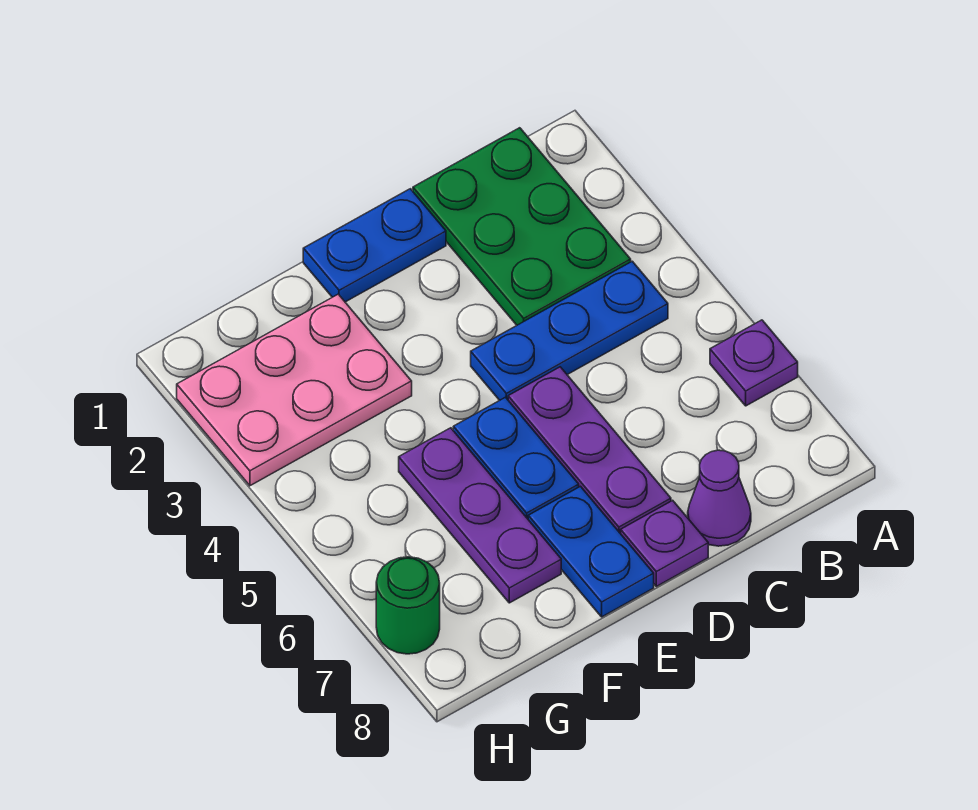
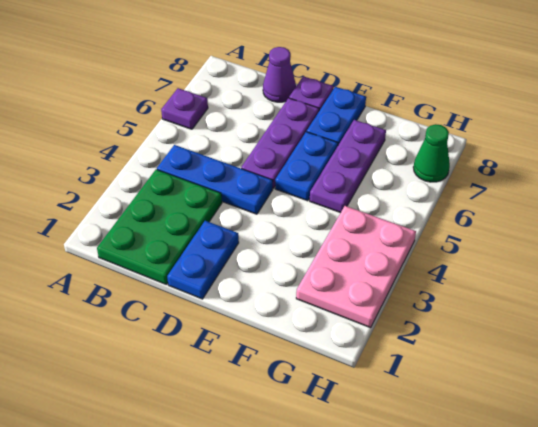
blue plate D1:E1 level 1 -> blue plate D1:D2 level 1
pink plate F2:H3 level 1 -> pink plate G2:H4 level 1
green round brick H7 level 1 -> green cone H7 level 1

